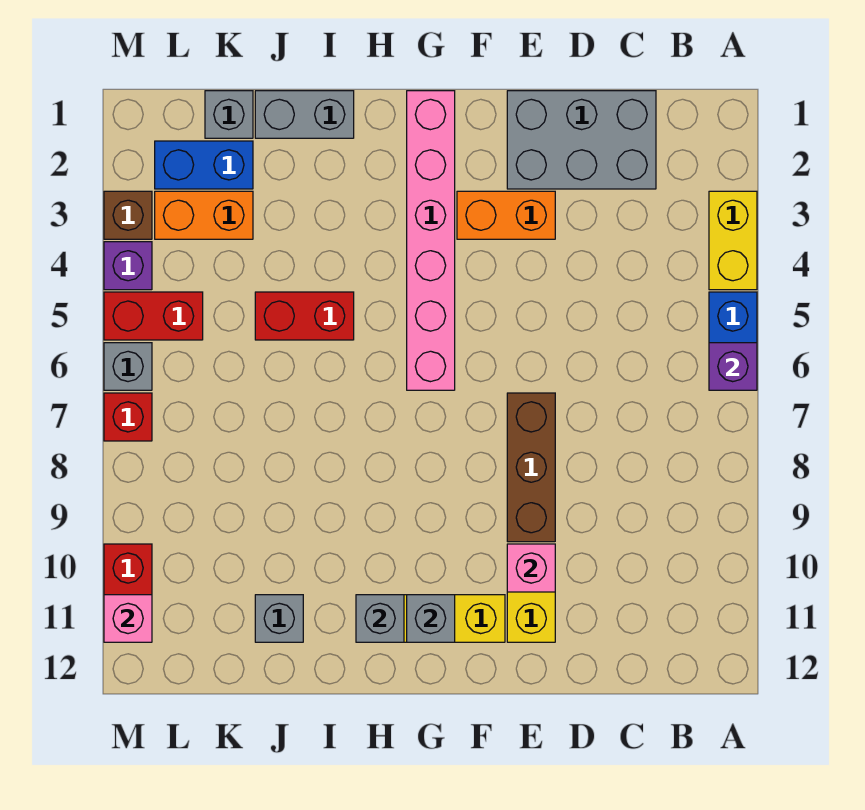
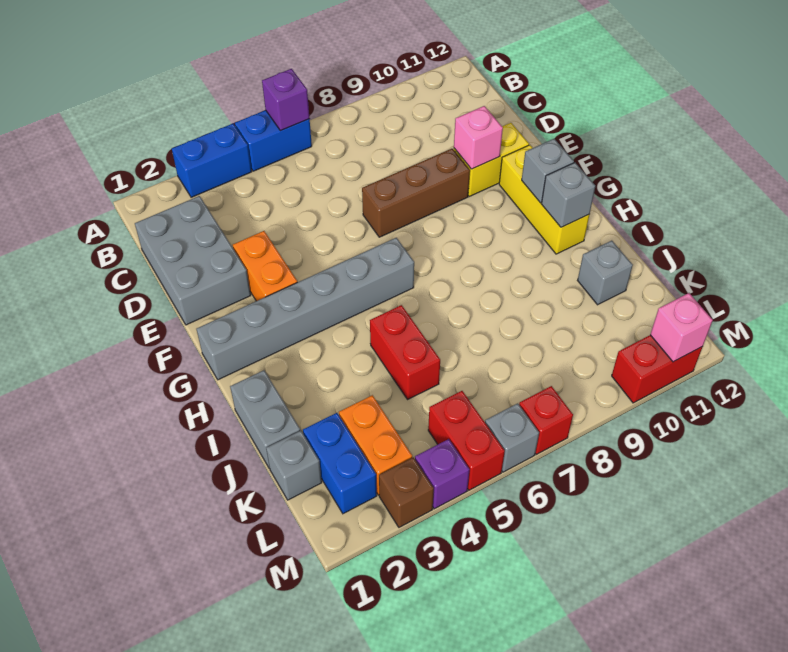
yellow brick A3:A4 level 1 -> blue brick A3:A4 level 1
pink brick G1:G6 level 1 -> grey brick G1:G6 level 1

